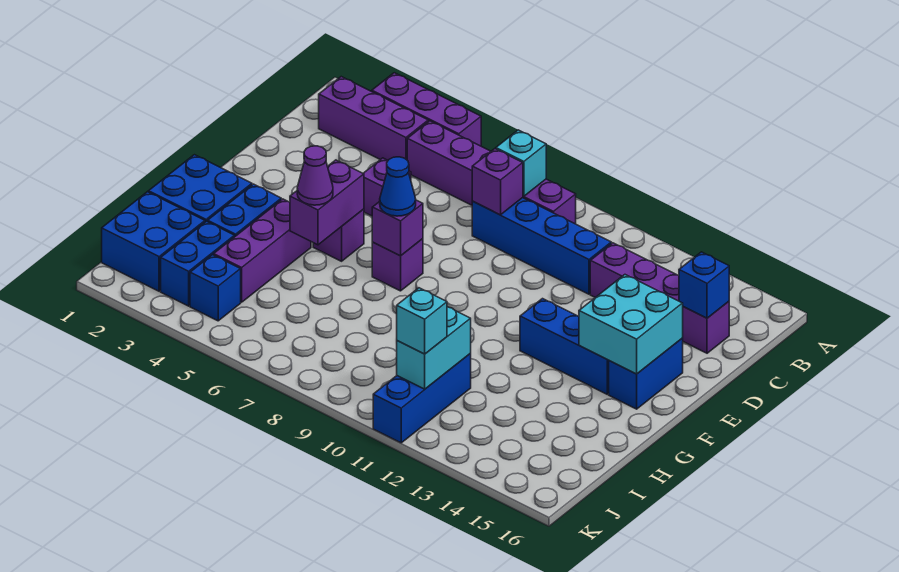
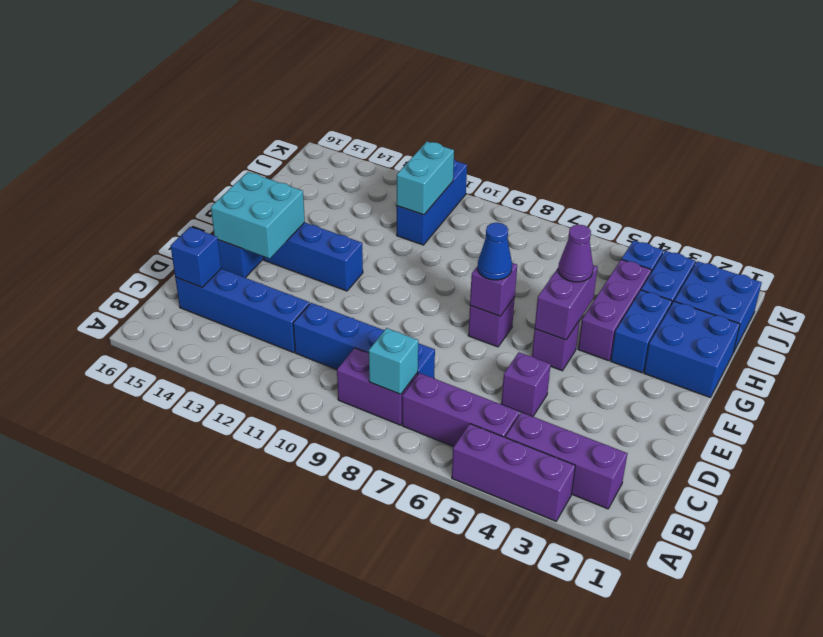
purple brick C8 level 2 -> none
purple brick C12:C15 level 1 -> blue brick C12:C15 level 1
cyan brick J11 level 3 -> none

